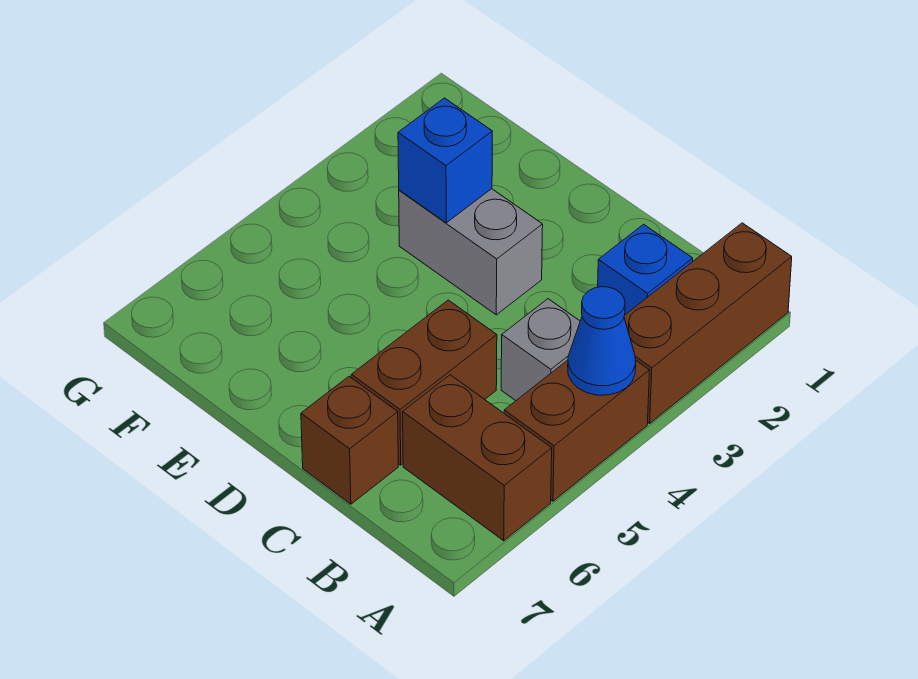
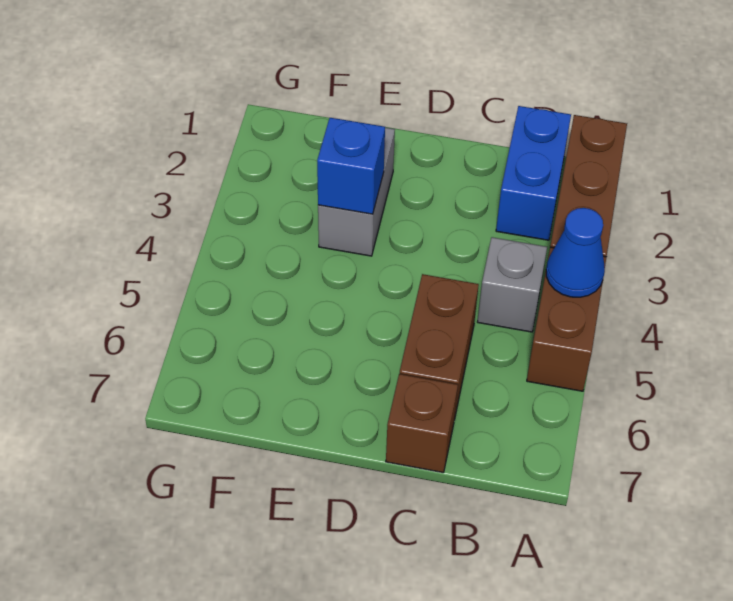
brown brick A6:B6 level 1 -> none
blue brick B2 level 1 -> blue brick B1:B2 level 1
grey brick D3:E3 level 1 -> grey brick E2:E3 level 1

